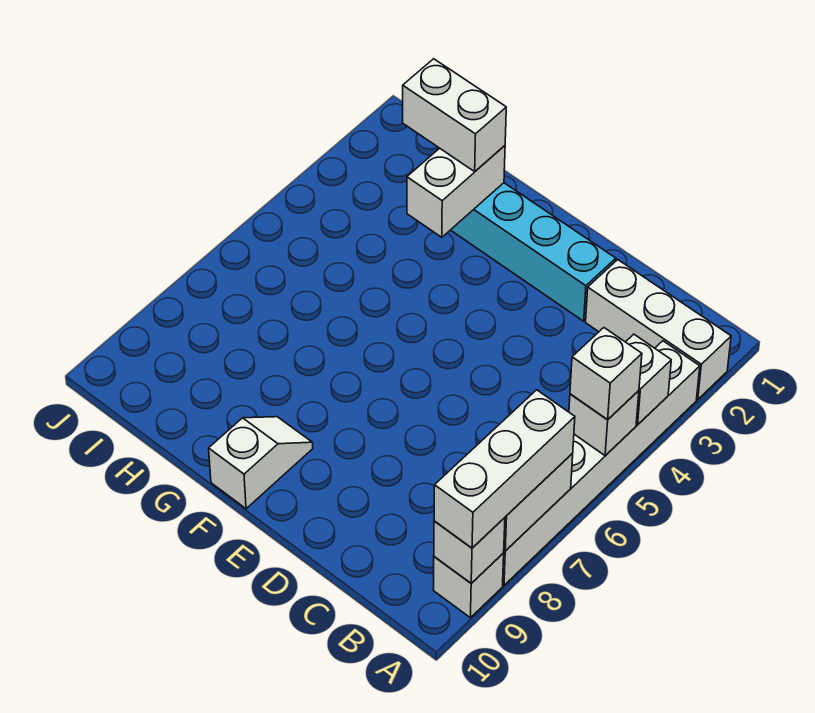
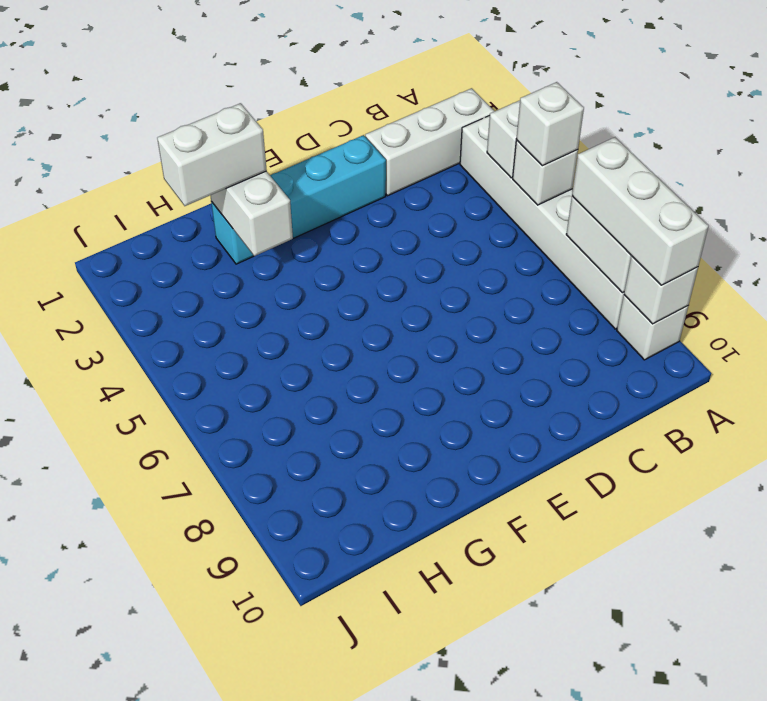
white slope F9:F10 level 1 top 10 -> none

